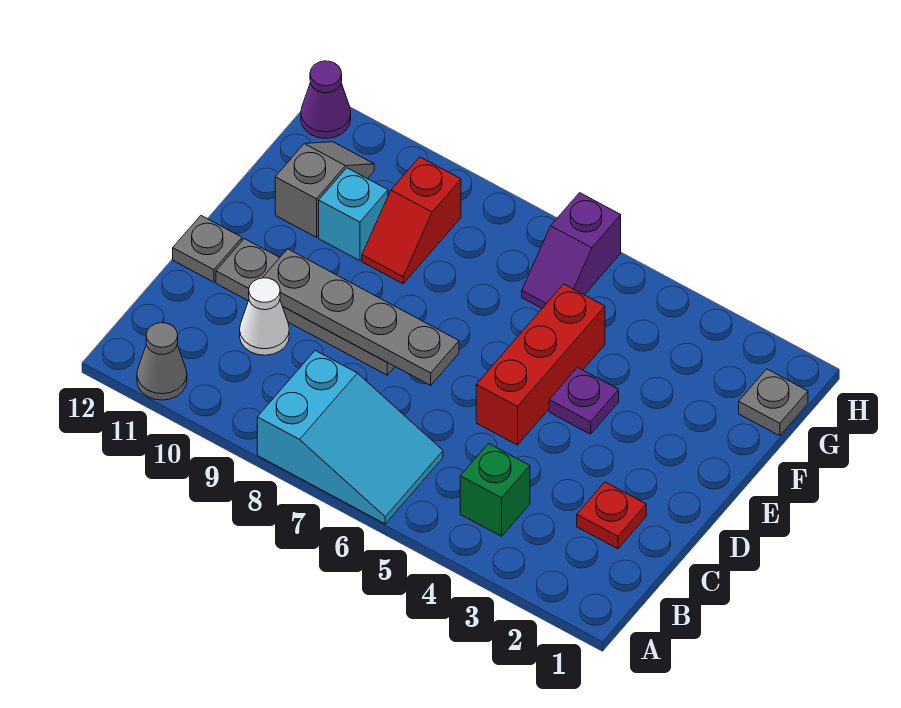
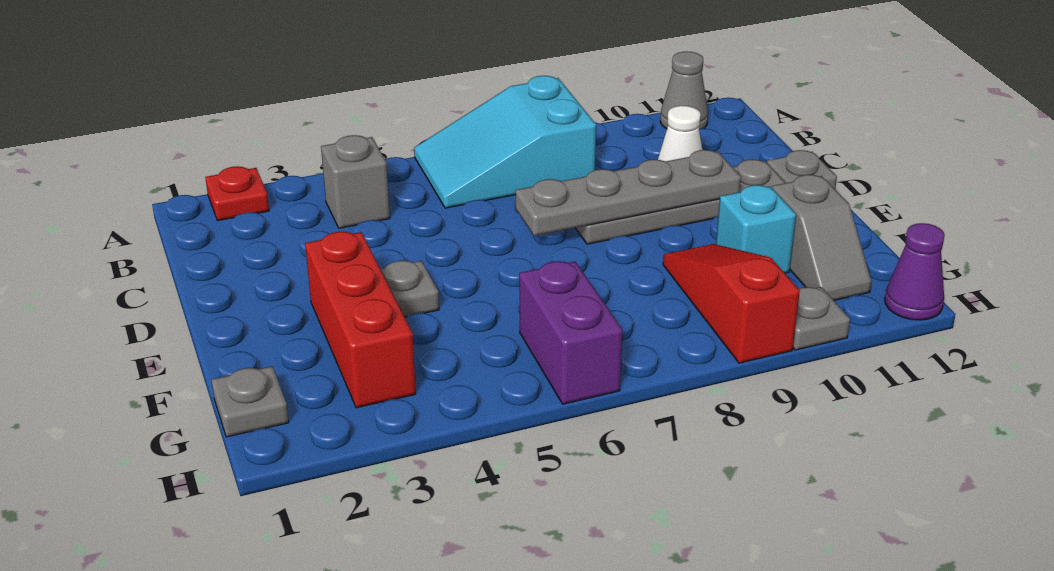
green brick B4 level 1 -> grey brick B4 level 1
red plate C2 level 1 -> red plate A2 level 1
red brick D5:F5 level 1 -> red brick E3:G3 level 1
purple plate E4 level 1 -> grey plate E4 level 1
red slope F9:G9 level 1 top G -> red slope F9:H9 level 1 top H
purple slope G6:H6 level 1 top H -> purple brick G6:H6 level 1
none -> grey plate H10 level 1

